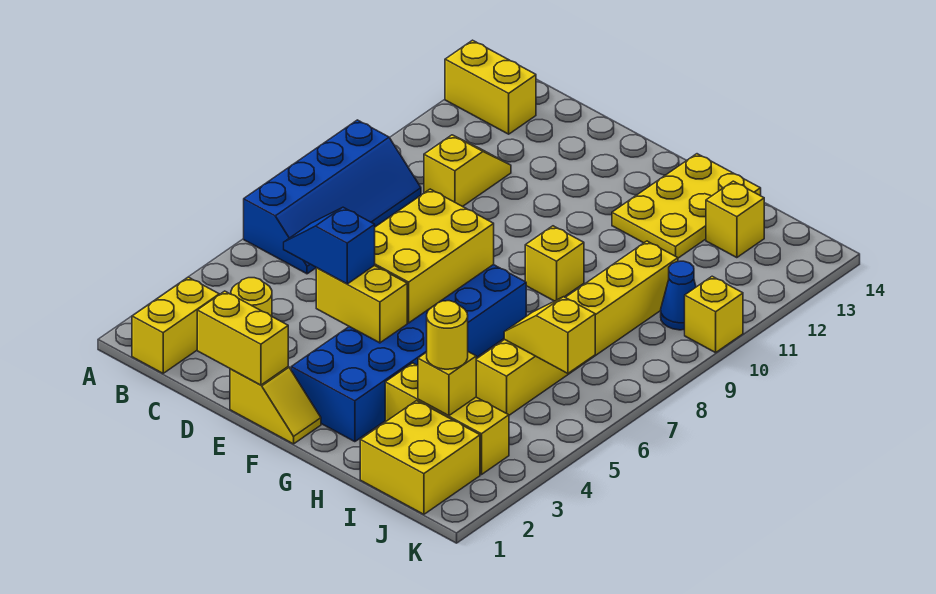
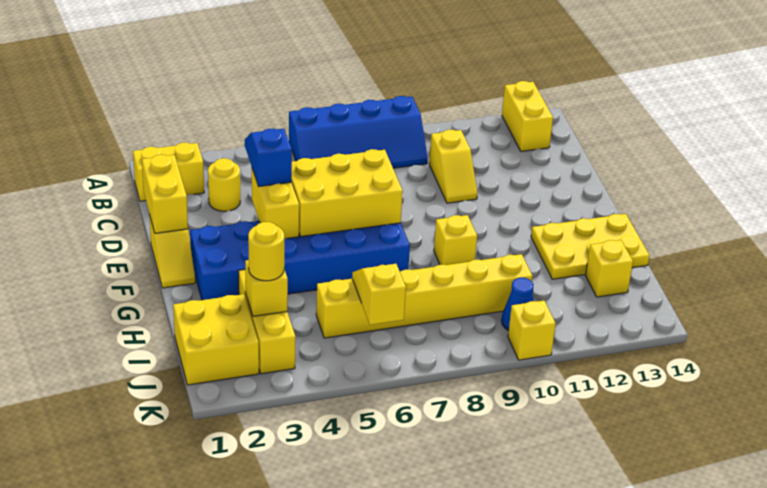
yellow slope C10:C11 level 1 top 10 -> yellow slope C10:D10 level 1 top C

